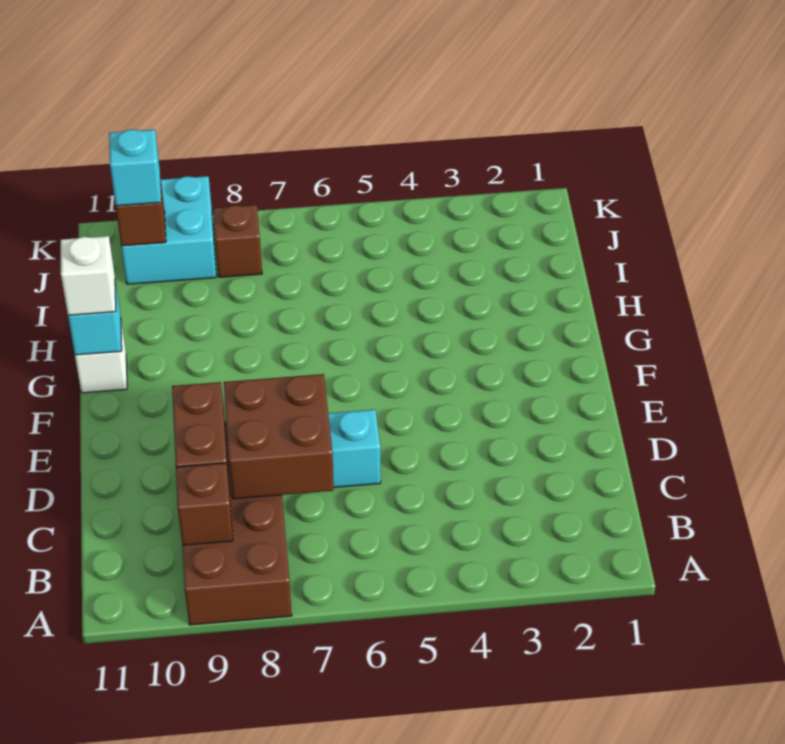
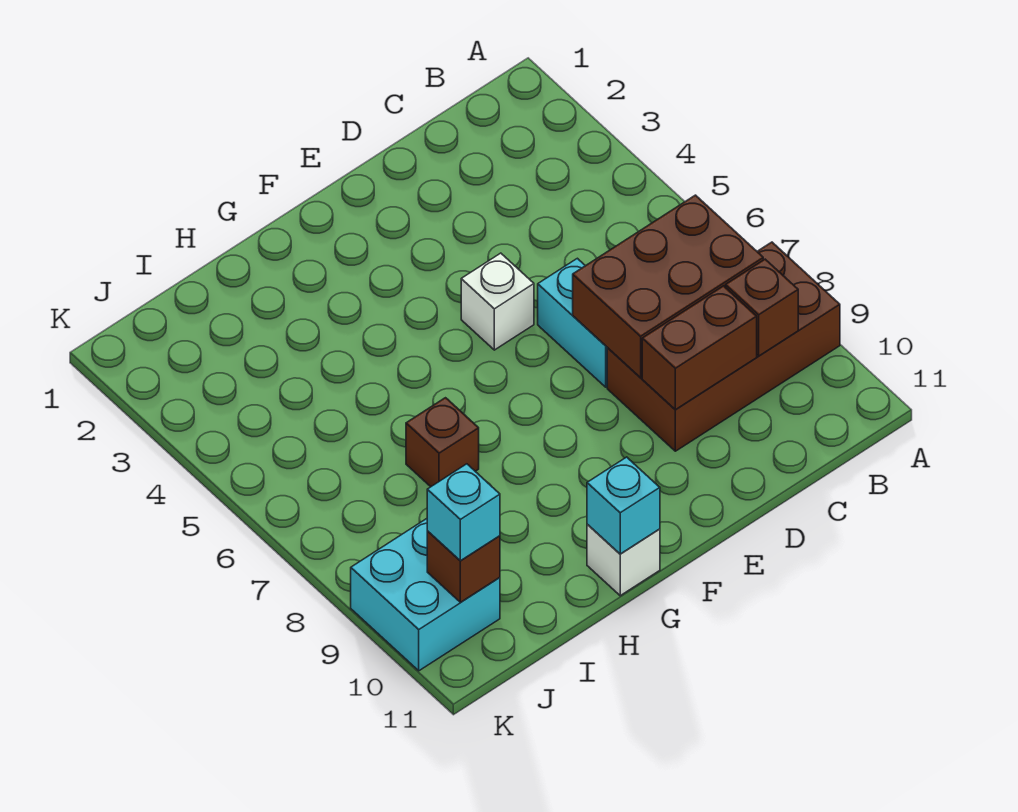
brown brick C7:D8 level 2 -> brown brick B7:D8 level 2
white brick G11 level 3 -> white brick E5 level 1
brown brick J8 level 1 -> brown brick H7 level 1

